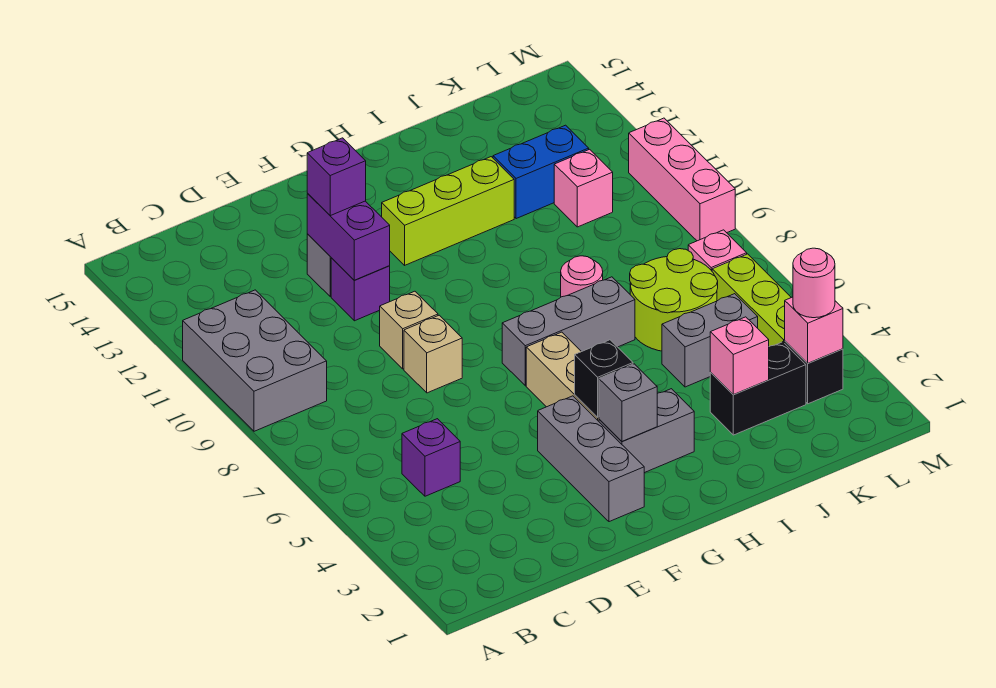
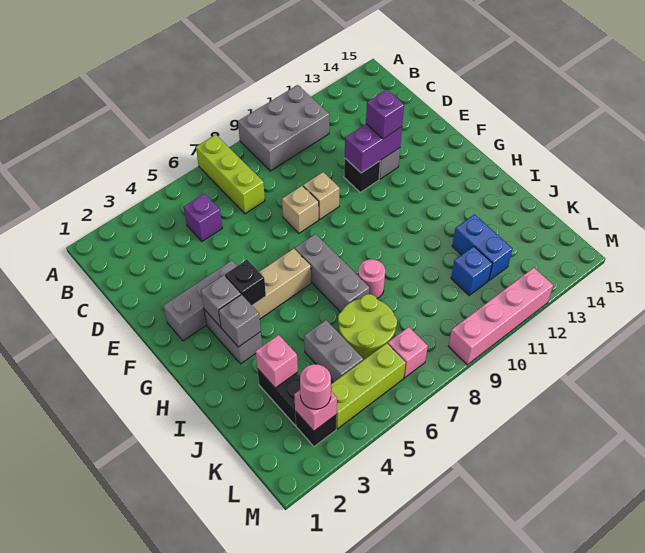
purple brick E11 level 1 -> black brick E11 level 1
lime brick G12:I12 level 1 -> lime brick A7:C7 level 1
none -> grey brick H3 level 2
pink brick K11 level 1 -> blue brick K11 level 1
pink brick M9:M11 level 1 -> pink brick M9:M12 level 1

